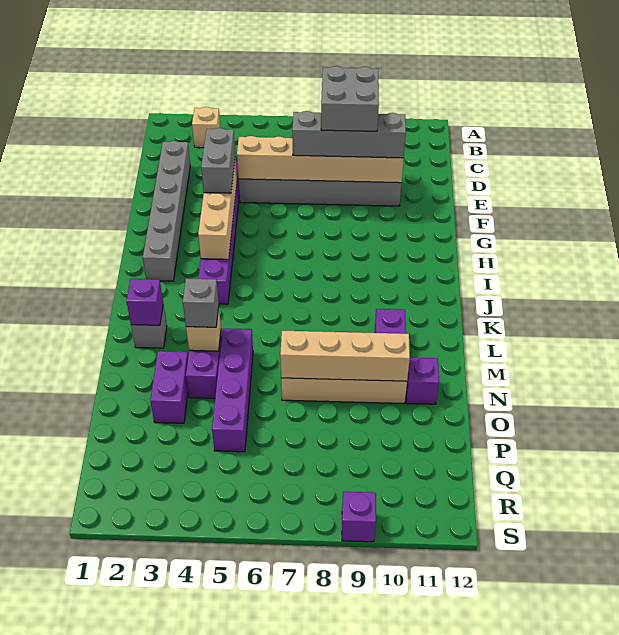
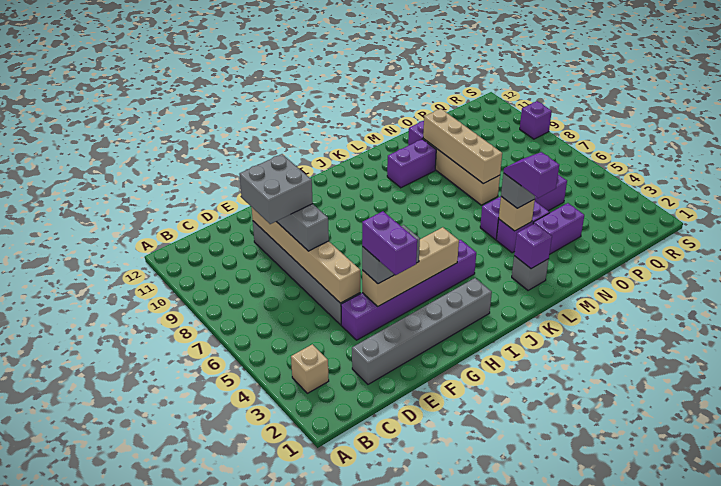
none -> purple brick F3:F4 level 4
none -> purple slope M3:M4 level 4 top 3

